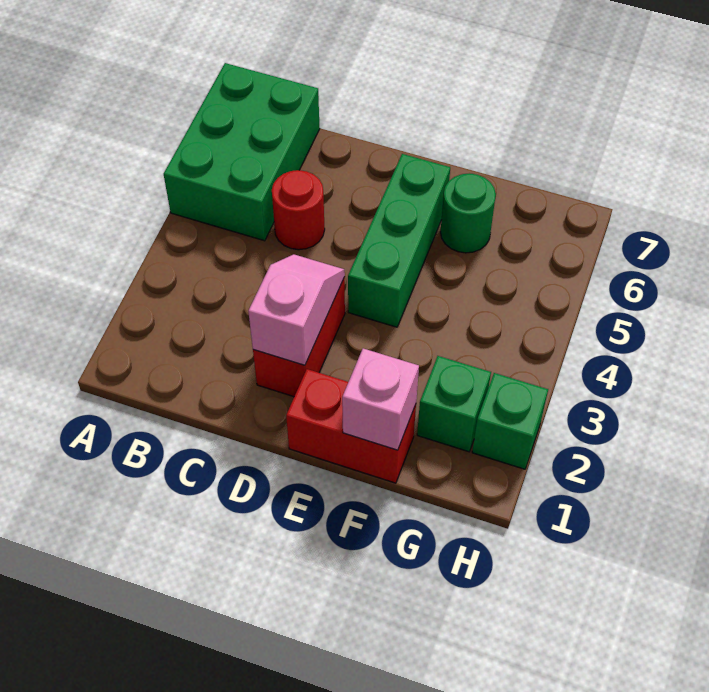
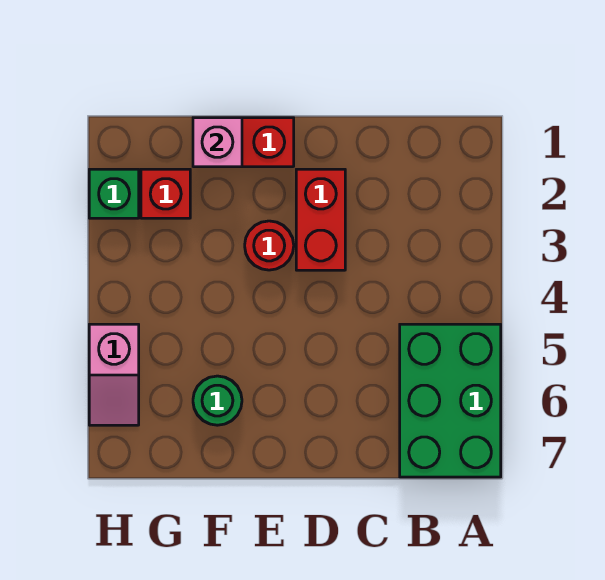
red round brick C5 level 1 -> red round brick E3 level 1
pink slope D2:D3 level 2 top 2 -> pink slope H5:H6 level 1 top 5
green brick E4:E6 level 1 -> none
green brick G2 level 1 -> red brick G2 level 1

